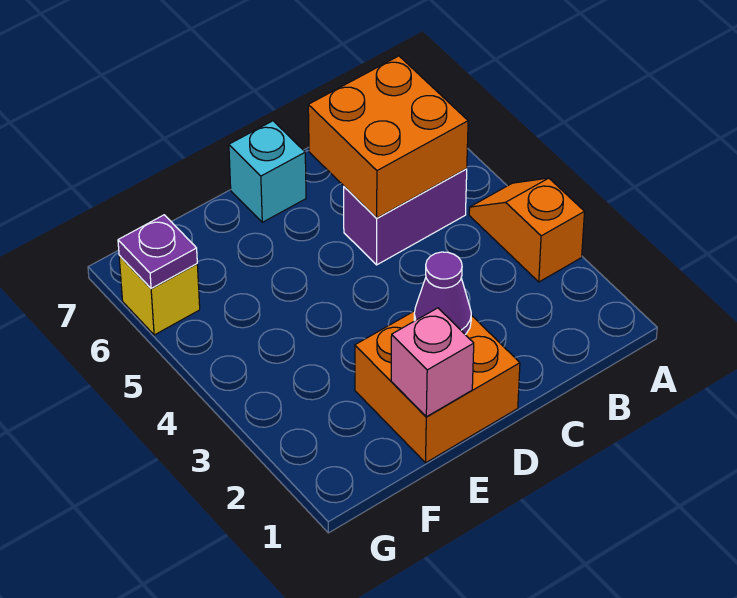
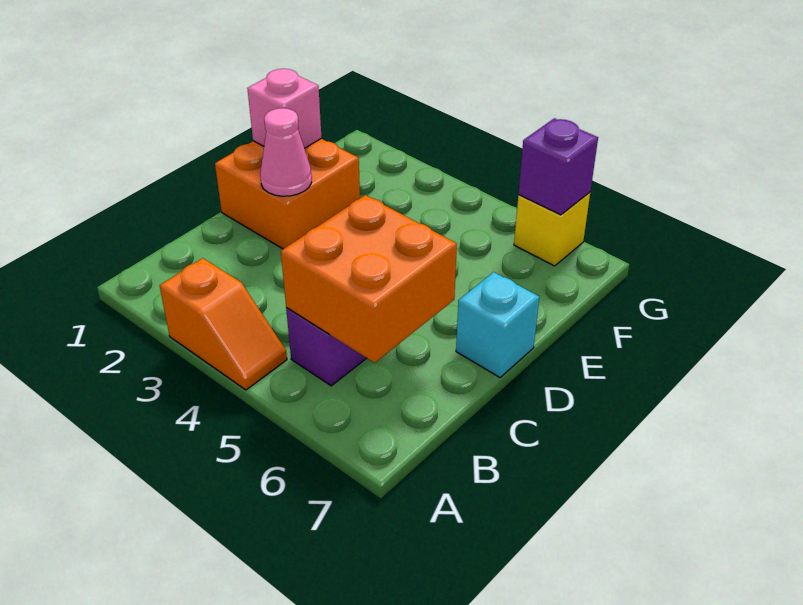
purple cone D2 level 2 -> pink cone D2 level 2
purple plate G6 level 2 -> purple brick G6 level 2

